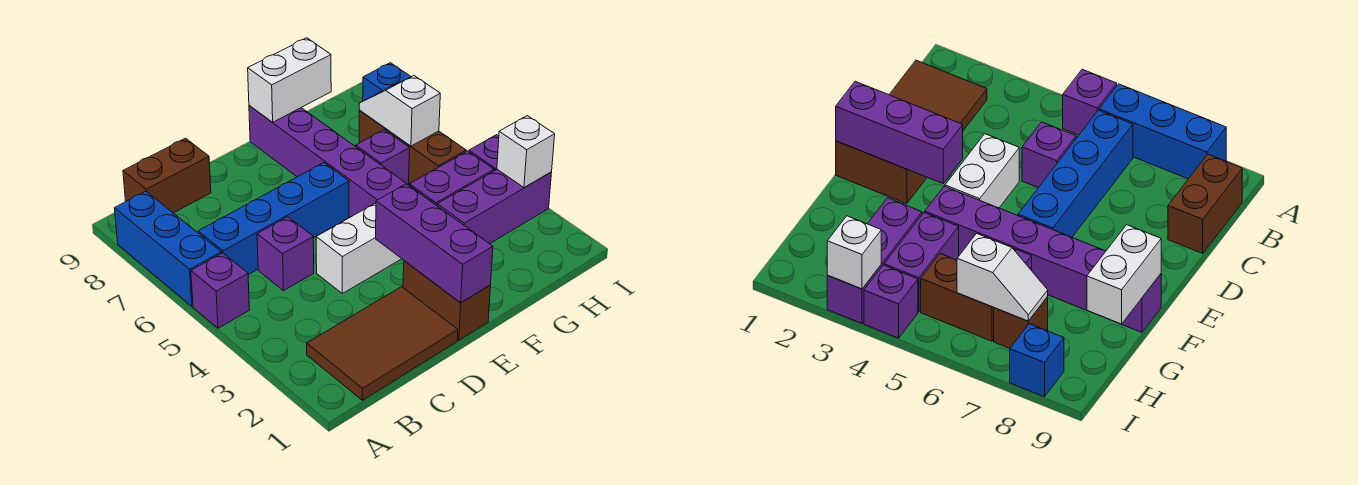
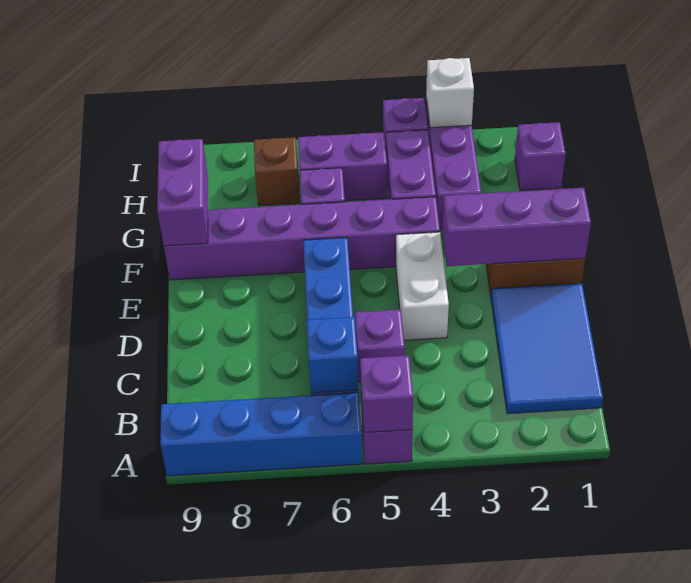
none -> purple brick A5 level 2
blue brick A6:A8 level 1 -> blue brick A6:A9 level 1
brown tile B1:D2 level 1 -> blue tile B1:D2 level 1
brown brick B9:C9 level 1 -> none
white brick F9:G9 level 2 -> purple brick F9:G9 level 2
none -> purple brick H1 level 1
brown brick H5:H6 level 1 -> purple brick H5:H6 level 1
white slope H6:H7 level 2 top 6 -> none
blue brick I8 level 1 -> blue brick B6 level 2

